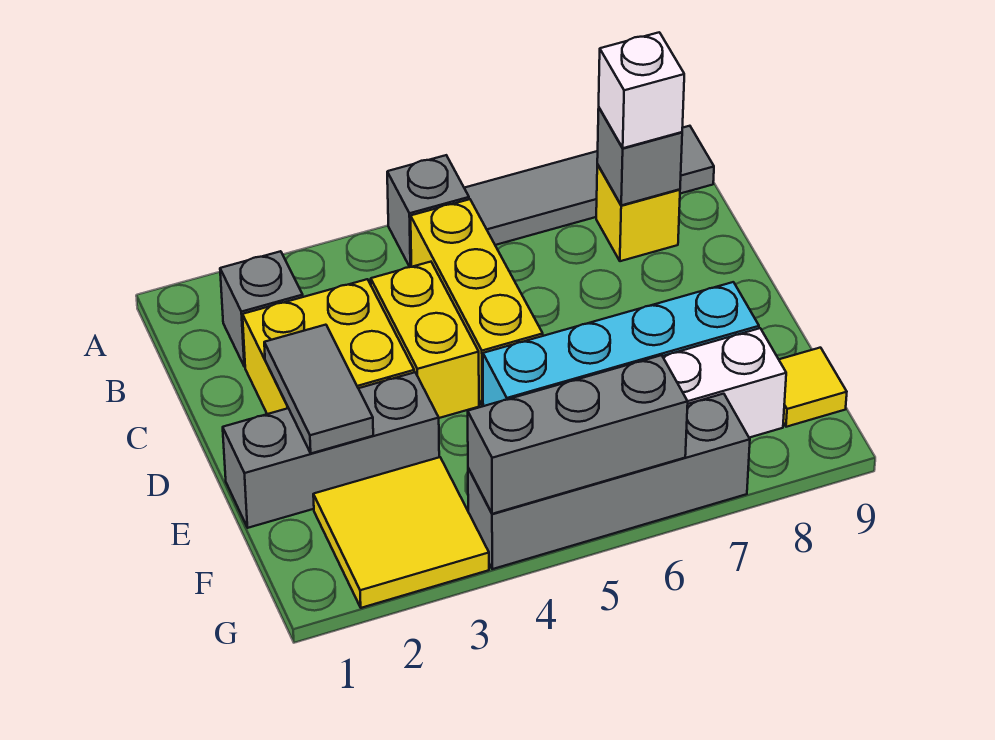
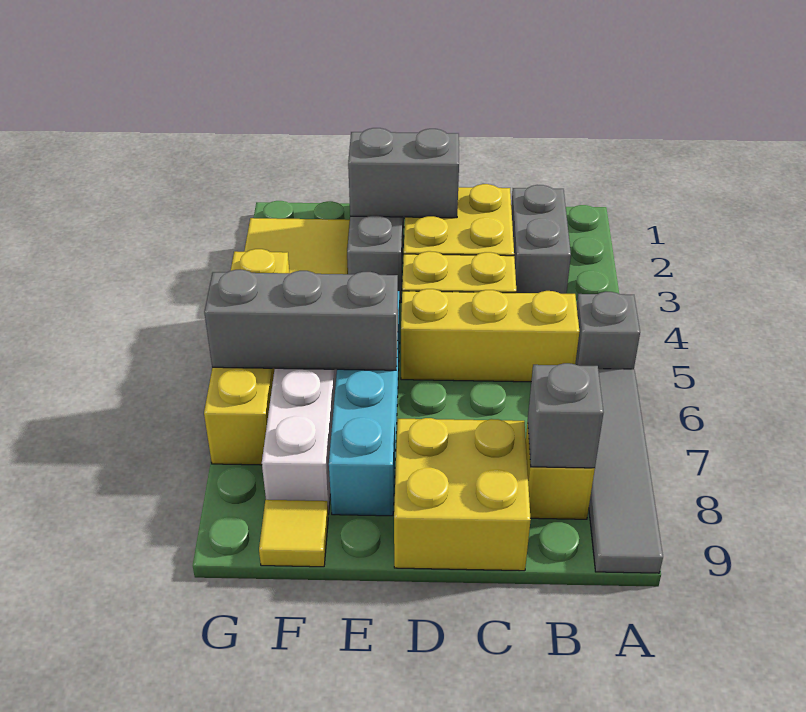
grey brick B2 level 1 -> grey brick B2:B3 level 1
white brick B8 level 3 -> none
none -> yellow brick C8:D9 level 1
grey tile D2:E2 level 2 -> grey brick D2:E2 level 2
grey brick G4:G7 level 1 -> yellow brick G4:G7 level 1
grey brick G4:G6 level 2 -> grey brick E6:G6 level 2

